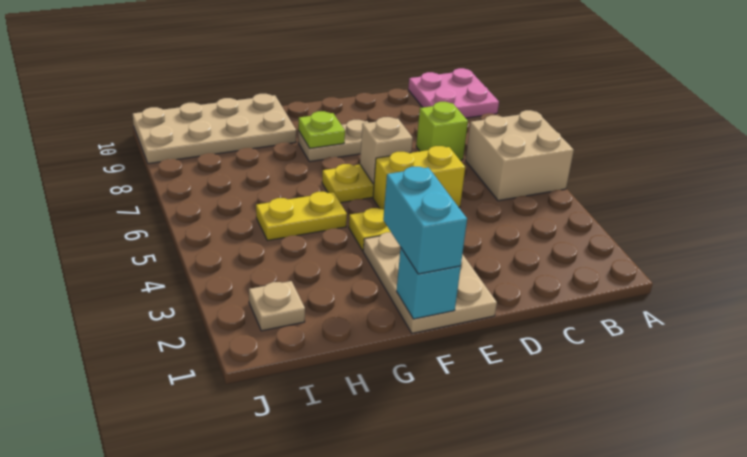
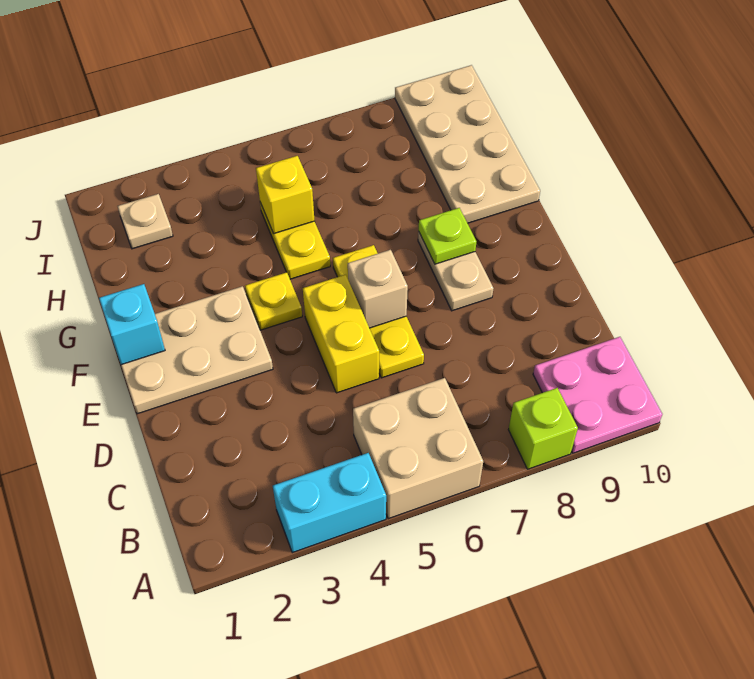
lime brick C7 level 1 -> lime brick A8 level 1
cyan brick F1:F2 level 3 -> cyan brick A3:A4 level 1
none -> yellow brick H5 level 2

